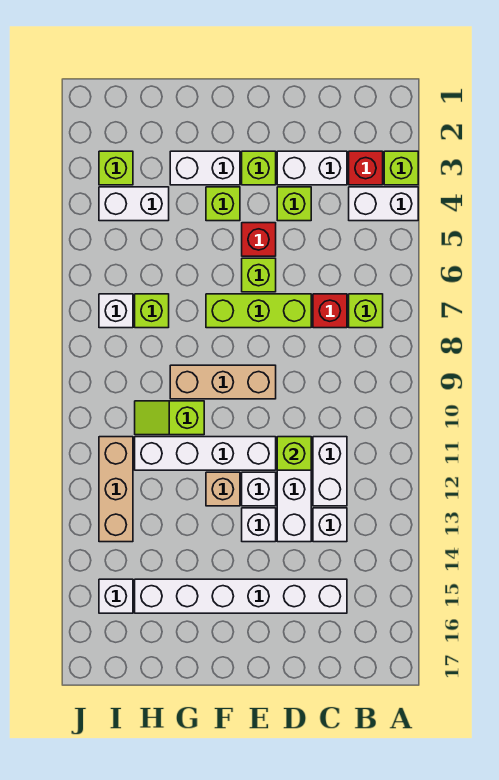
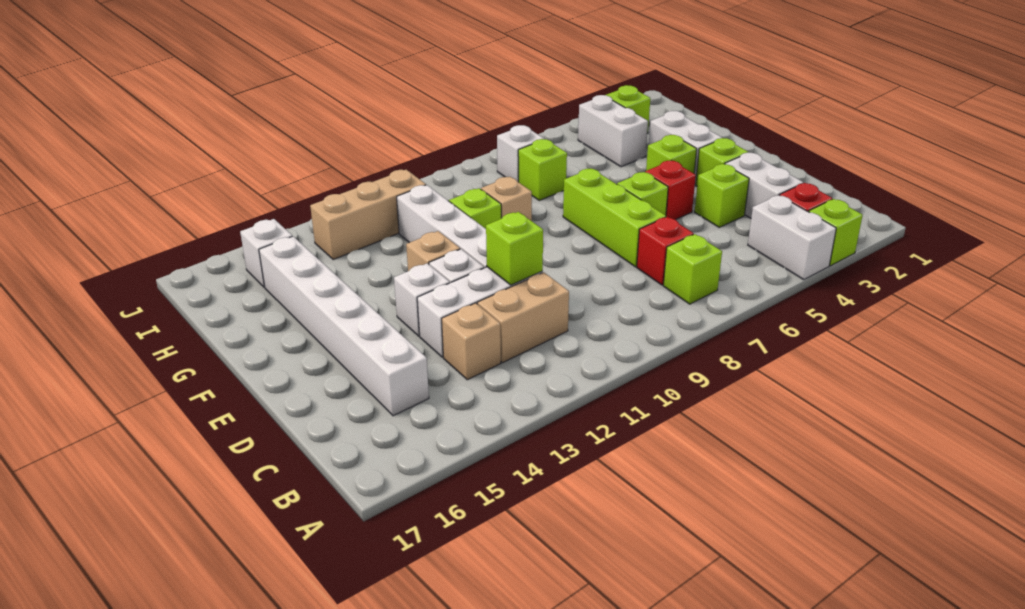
white brick C11:C12 level 1 -> tan brick C11:C12 level 1
white brick C13 level 1 -> tan brick C13 level 1
tan brick E9:G9 level 1 -> tan brick G9 level 1

